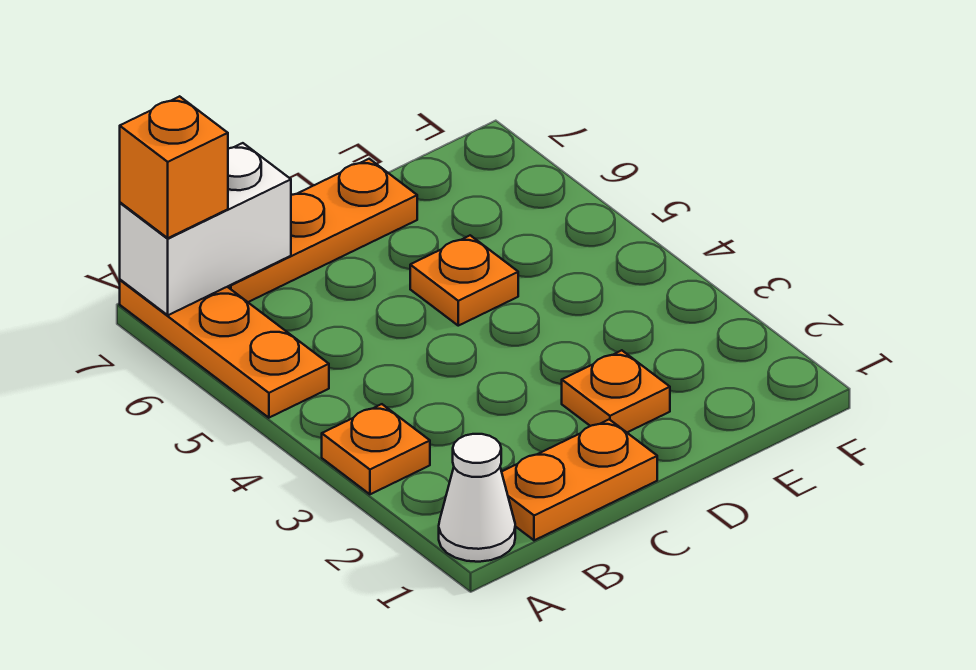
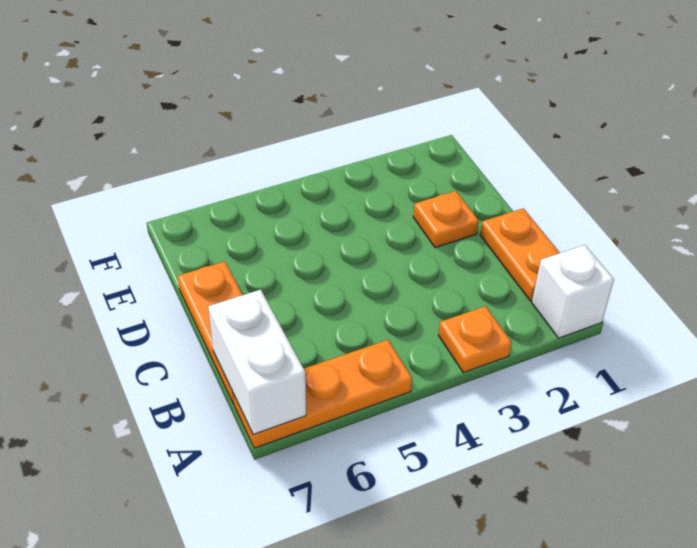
white cone A1 level 1 -> white brick A1 level 1
orange brick A7 level 3 -> none
orange plate D5 level 1 -> none

